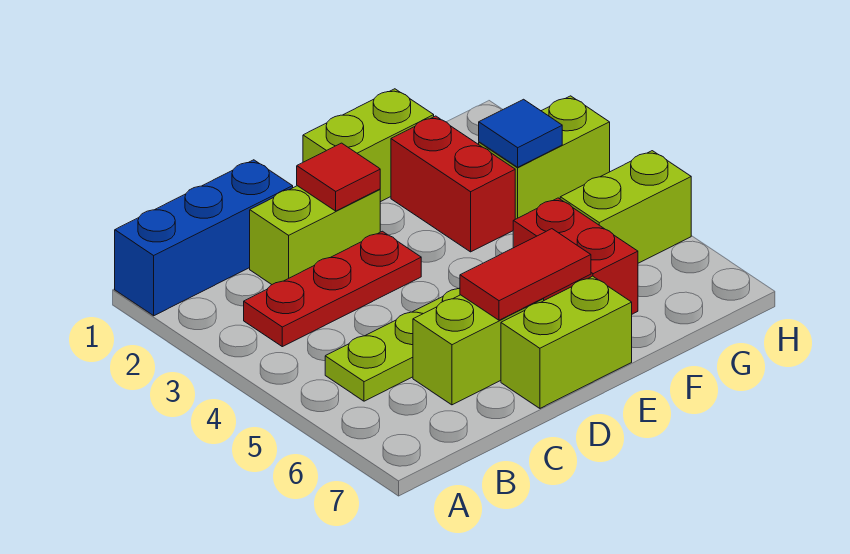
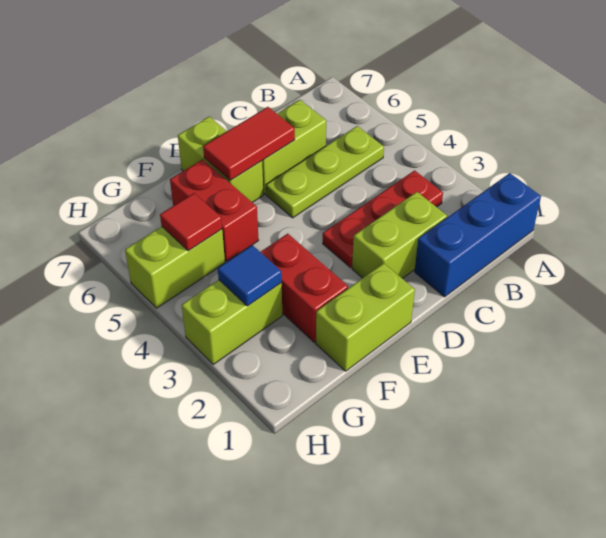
red tile D2 level 2 -> red tile G5 level 2
lime brick D7:E7 level 1 -> lime brick E6:E7 level 1

